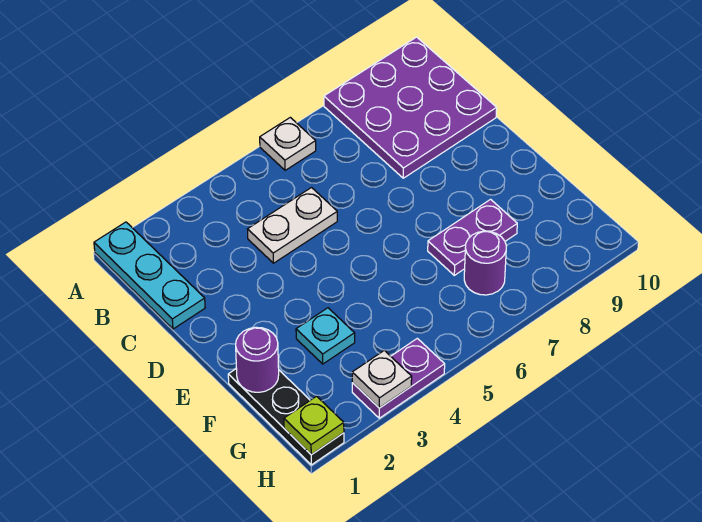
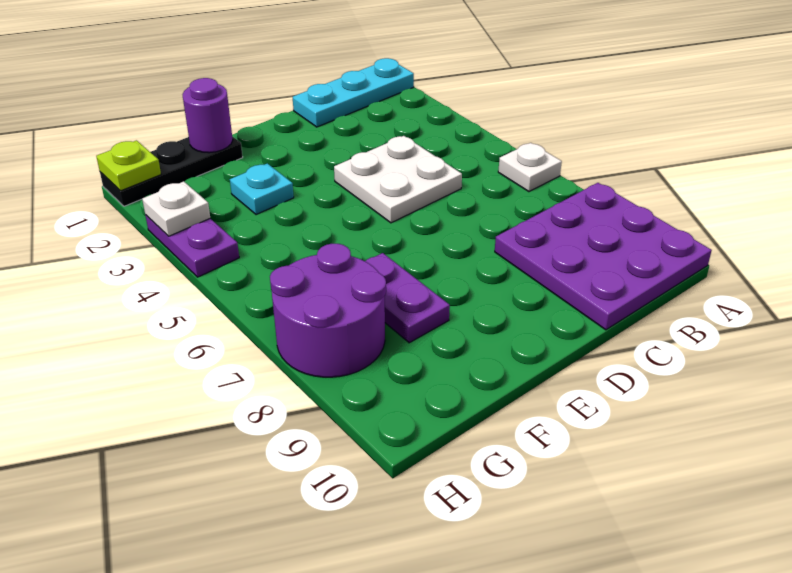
white plate C4:C5 level 1 -> white plate C4:D5 level 1
purple round brick G7 level 1 -> purple round brick G7:H8 level 1

